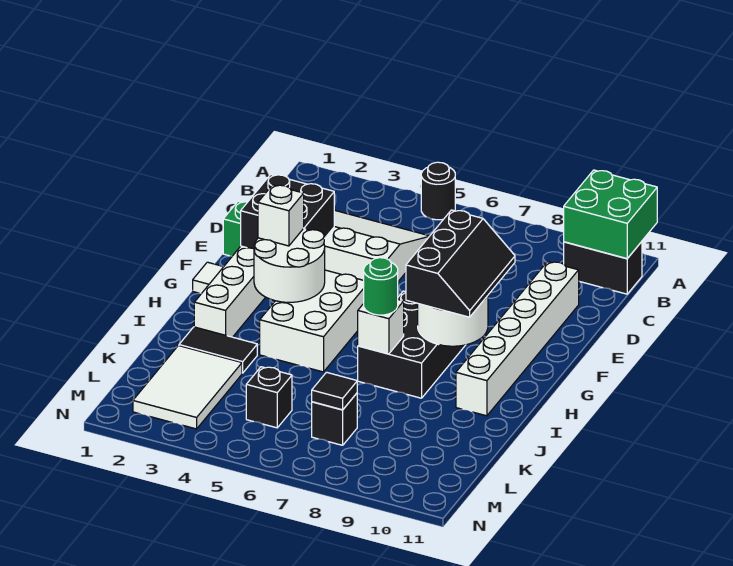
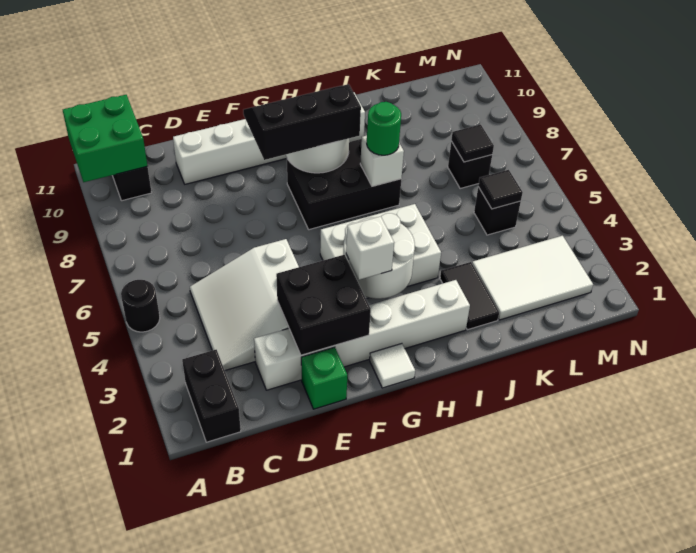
none -> black brick B1:B2 level 1
none -> black tile L5 level 2

